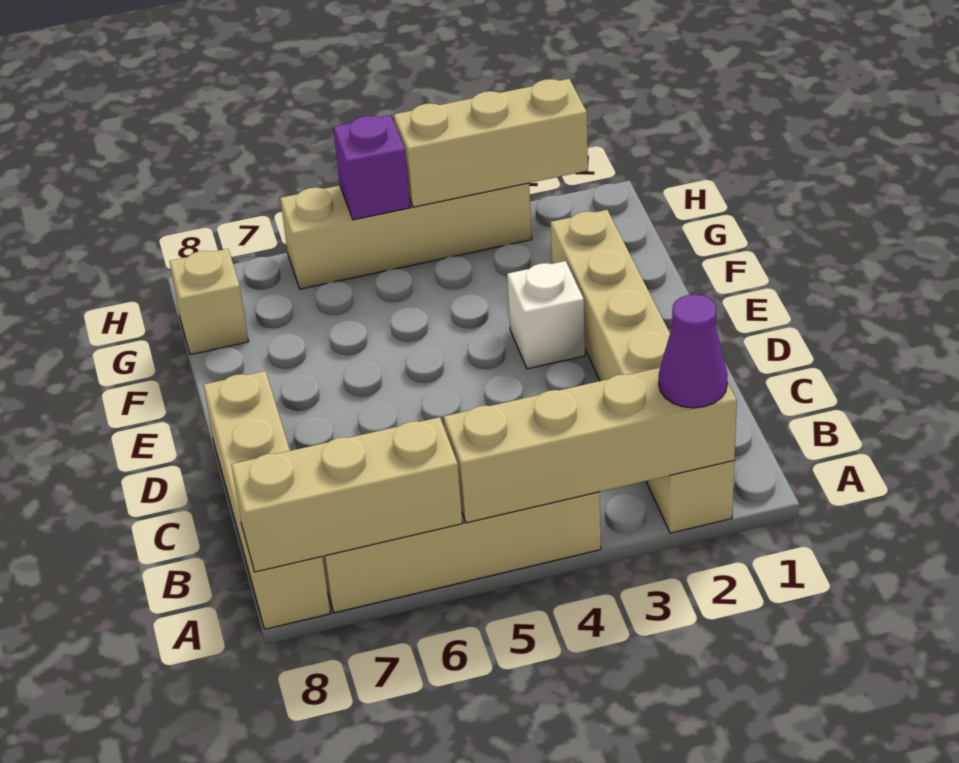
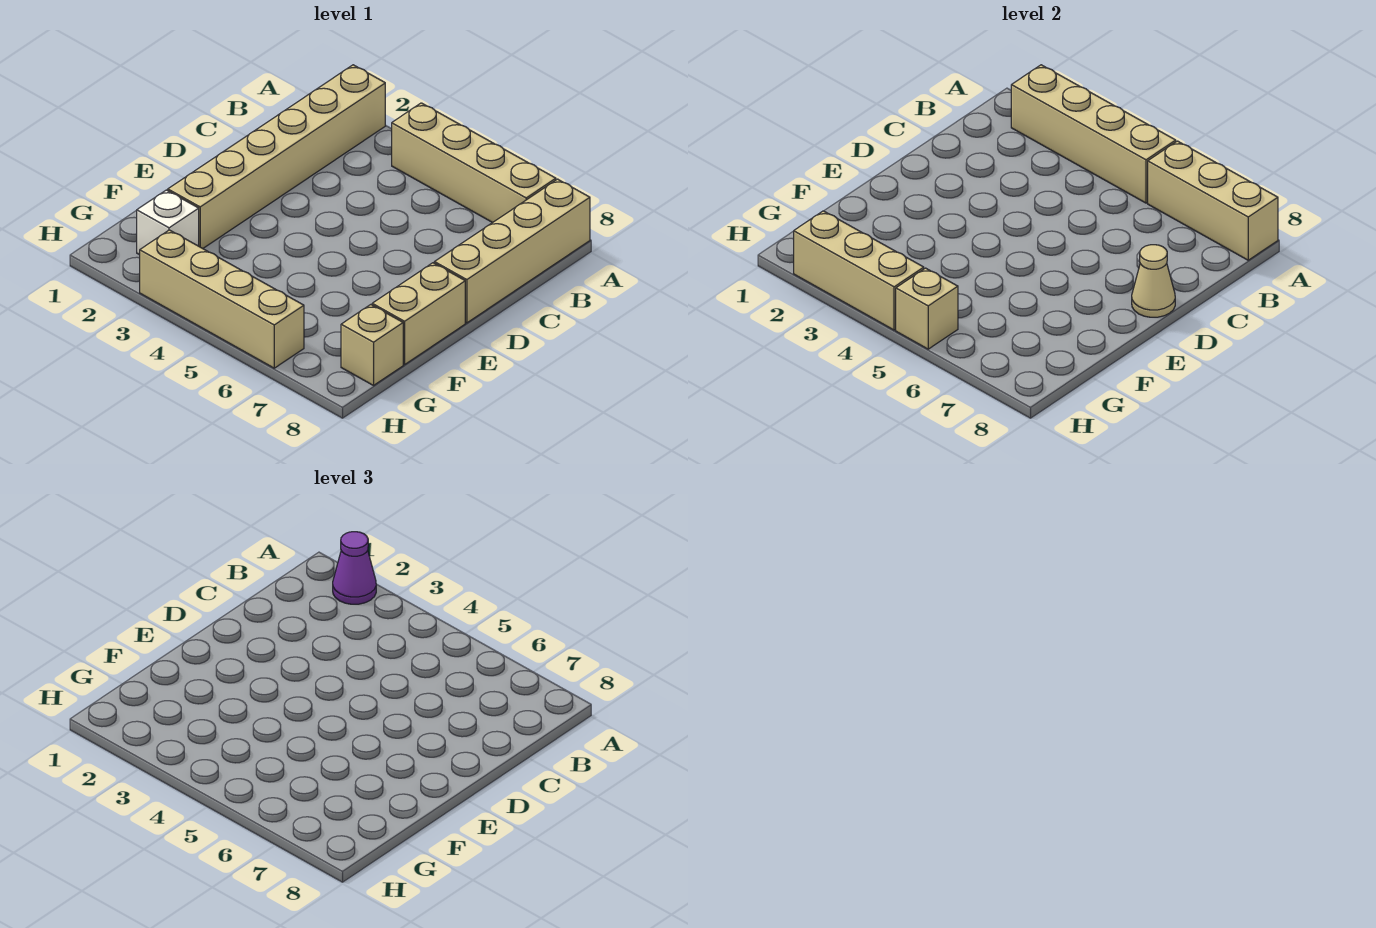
none -> tan cone D8 level 2
white brick E3 level 1 -> white brick G2 level 1
none -> tan brick E8:F8 level 1
purple brick H5 level 2 -> tan brick H5 level 2

